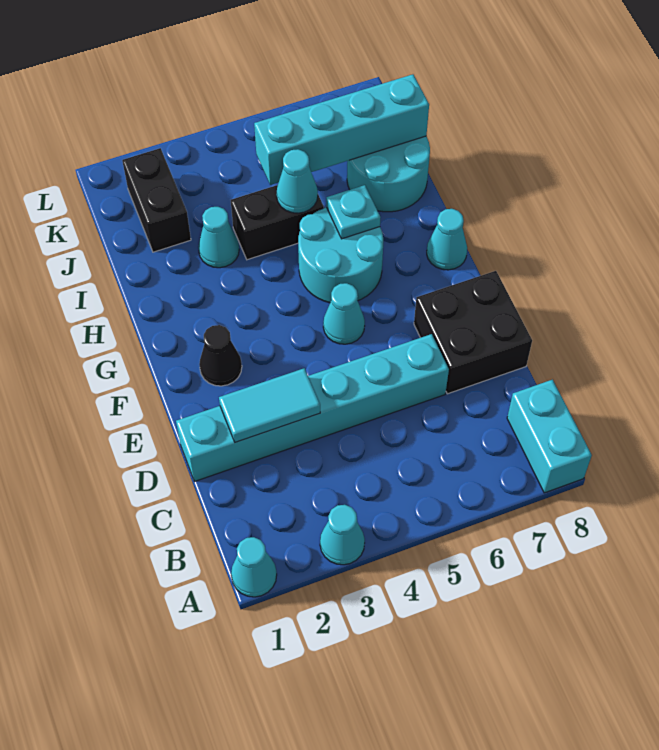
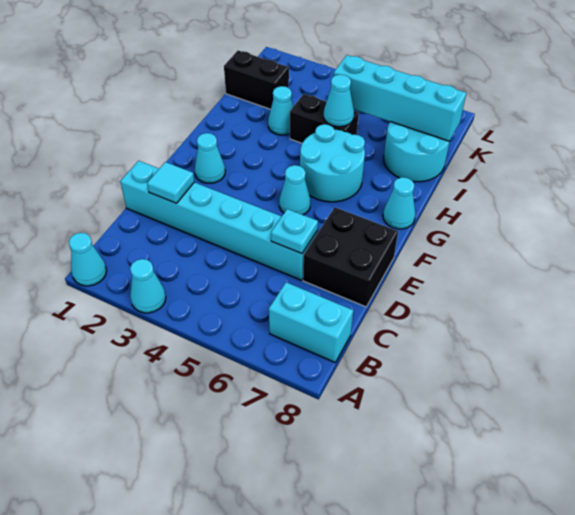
cyan brick A8:B8 level 1 -> cyan brick B7:B8 level 1
cyan tile D2:D3 level 2 -> cyan tile D2 level 2
black cone F2 level 1 -> cyan cone F2 level 1
cyan plate H6 level 2 -> cyan plate D6 level 2
black brick J2:K2 level 1 -> black brick J1:J2 level 1

